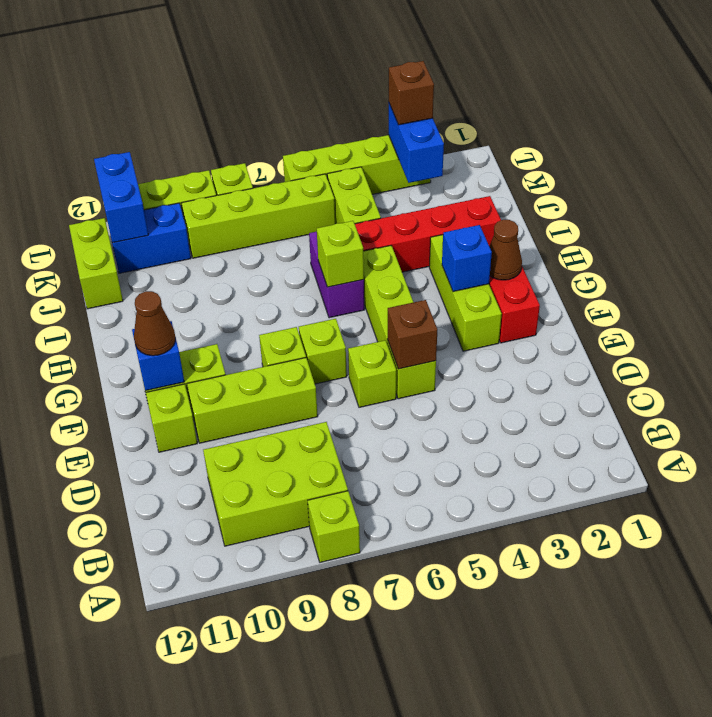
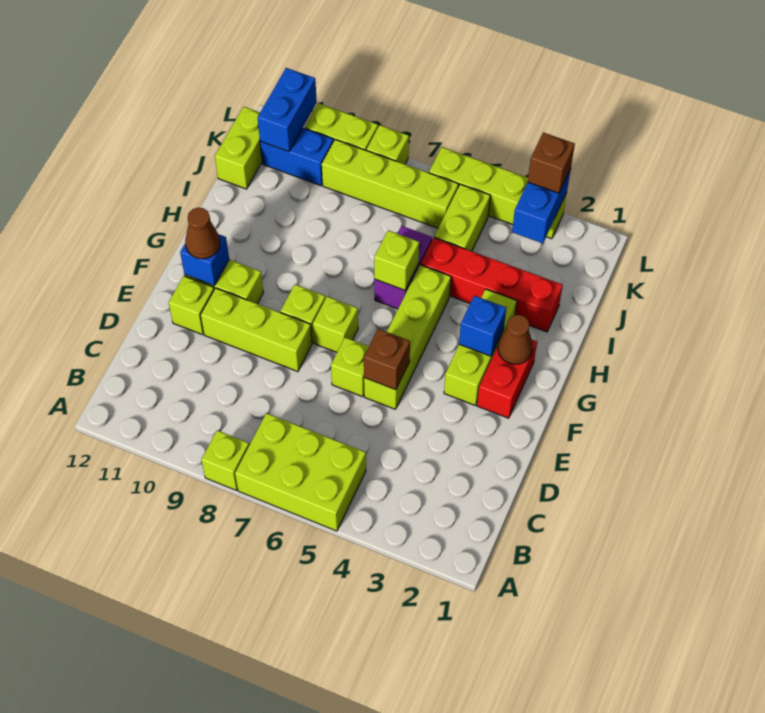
lime brick B8:C10 level 1 -> lime brick A5:B7 level 1

